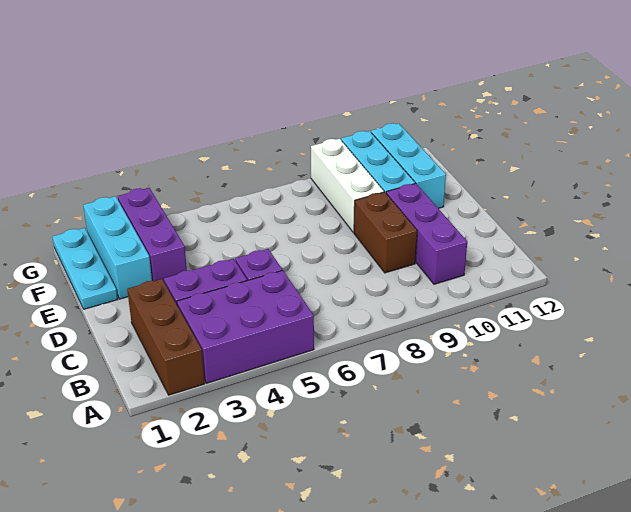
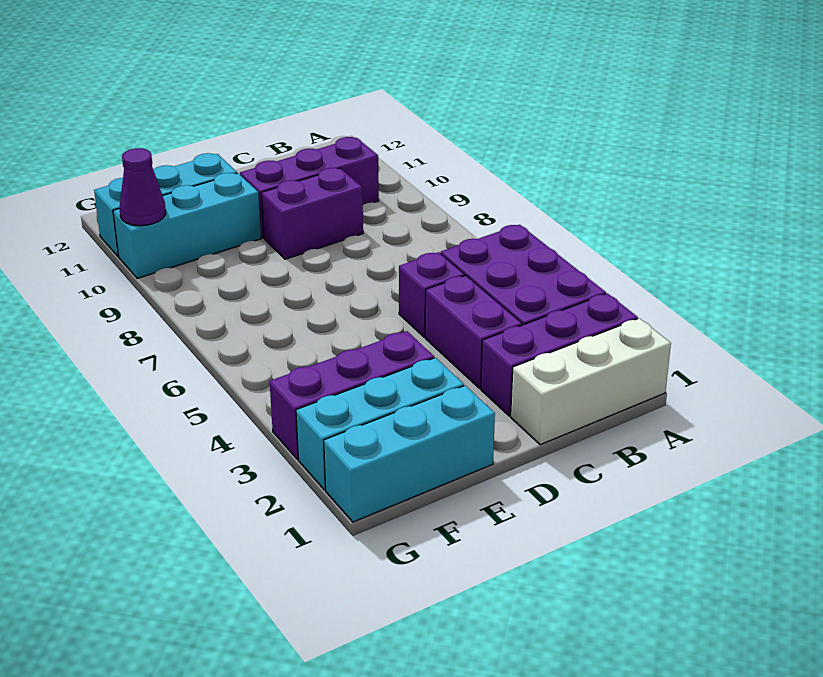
brown brick A2:C2 level 1 -> purple brick A2:C2 level 1
brown brick C9:D9 level 1 -> purple brick C9:D9 level 1
cyan plate E1:G1 level 1 -> cyan brick E1:G1 level 1
white brick E9:G9 level 1 -> white brick A1:C1 level 1
none -> purple cone G10 level 2

